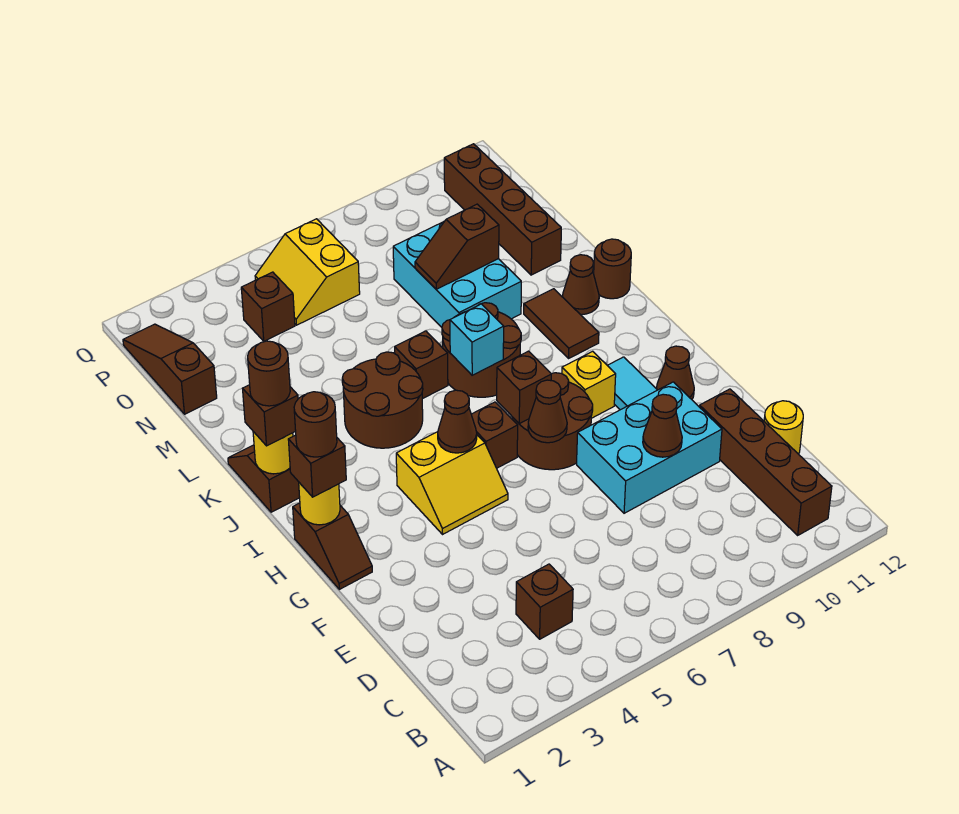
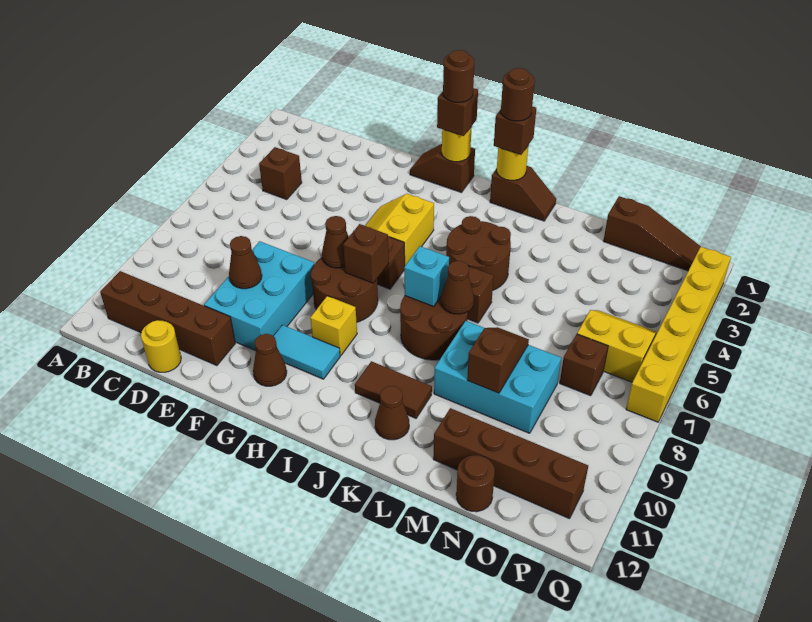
brown cone H5 level 2 -> brown cone K7 level 2
brown round brick K12 level 1 -> brown round brick N12 level 1
brown brick O4 level 1 -> brown brick O7 level 1
none -> yellow brick Q2:Q7 level 1

